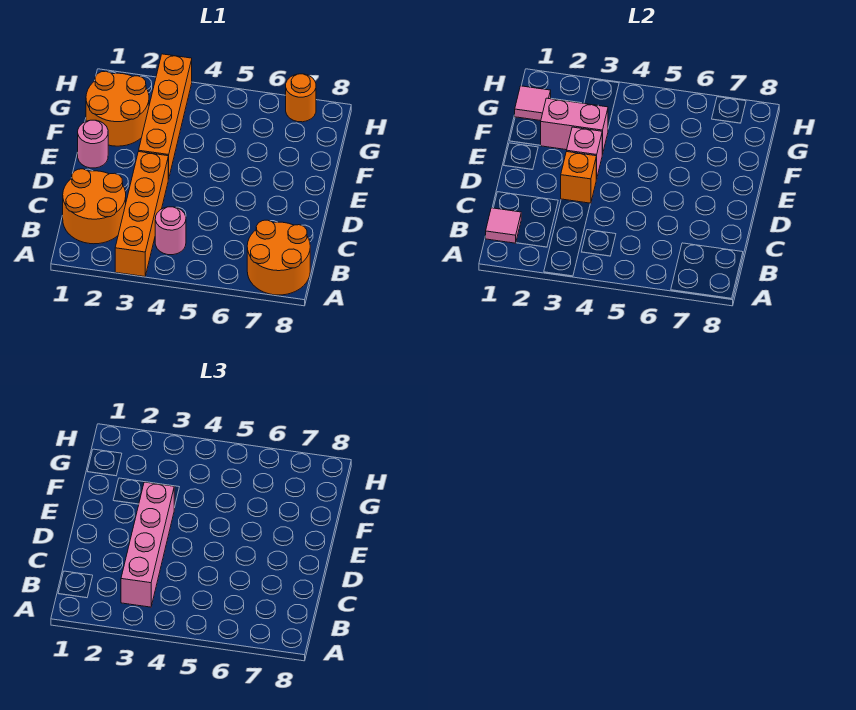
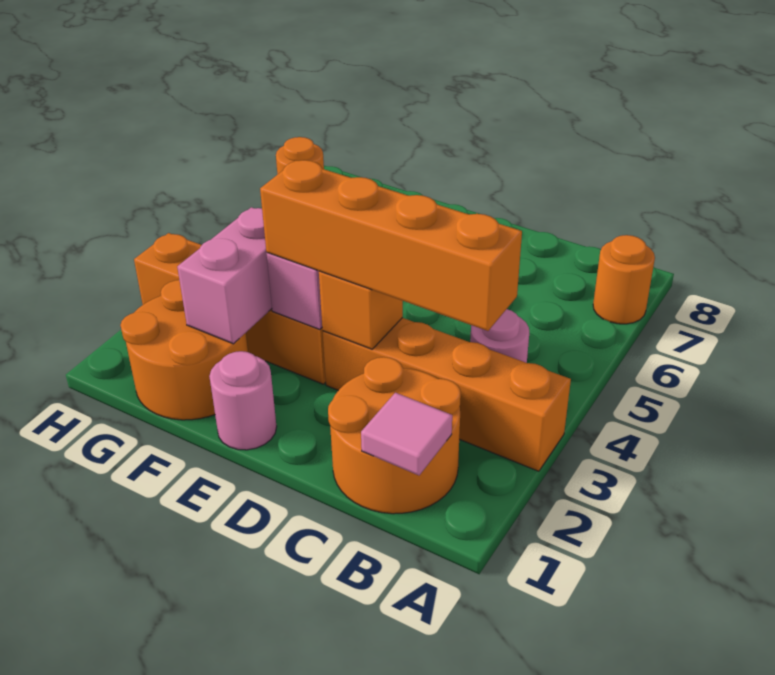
orange round brick A7:B8 level 1 -> orange round brick A7 level 1
pink brick B3:E3 level 3 -> orange brick B3:E3 level 3
pink tile G1 level 2 -> none

